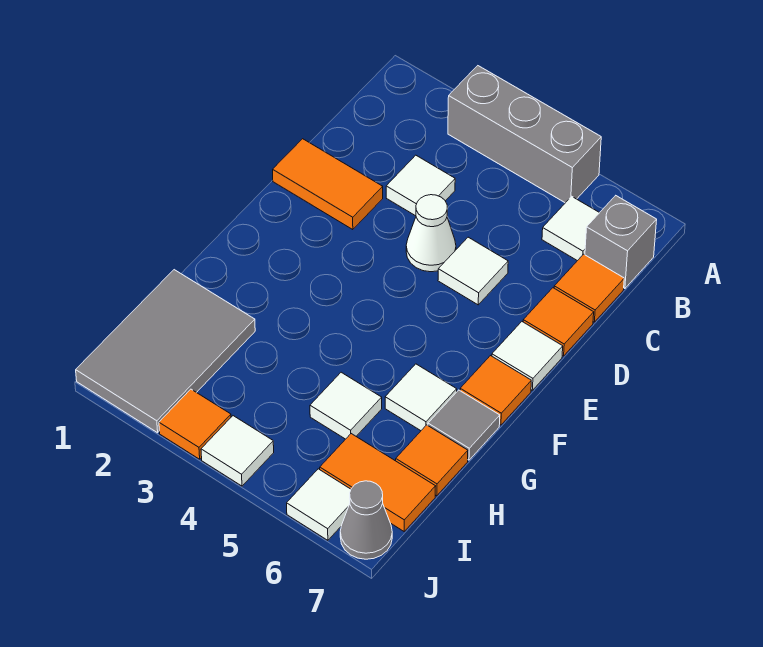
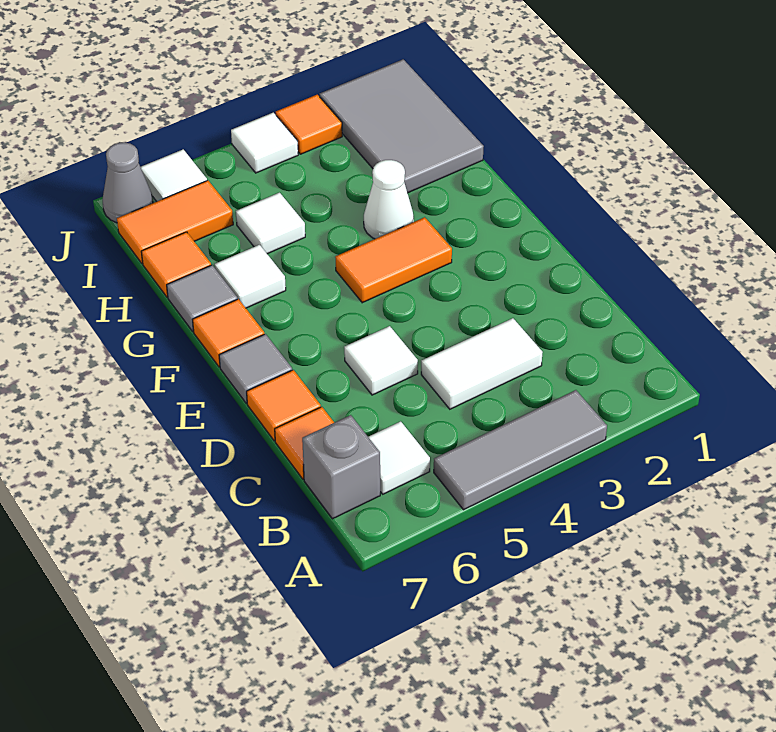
grey brick A3:A5 level 1 -> grey tile A3:A5 level 1
white tile C3 level 1 -> white tile C3:C4 level 1
orange tile D1:D2 level 1 -> orange tile F3:F4 level 1
white cone D4 level 1 -> white cone G3 level 1
white tile E7 level 1 -> grey tile E7 level 1

